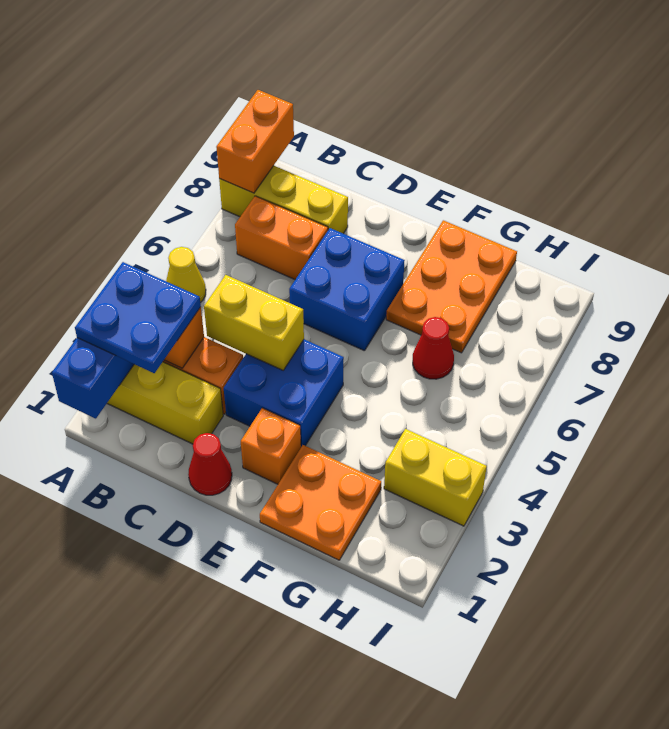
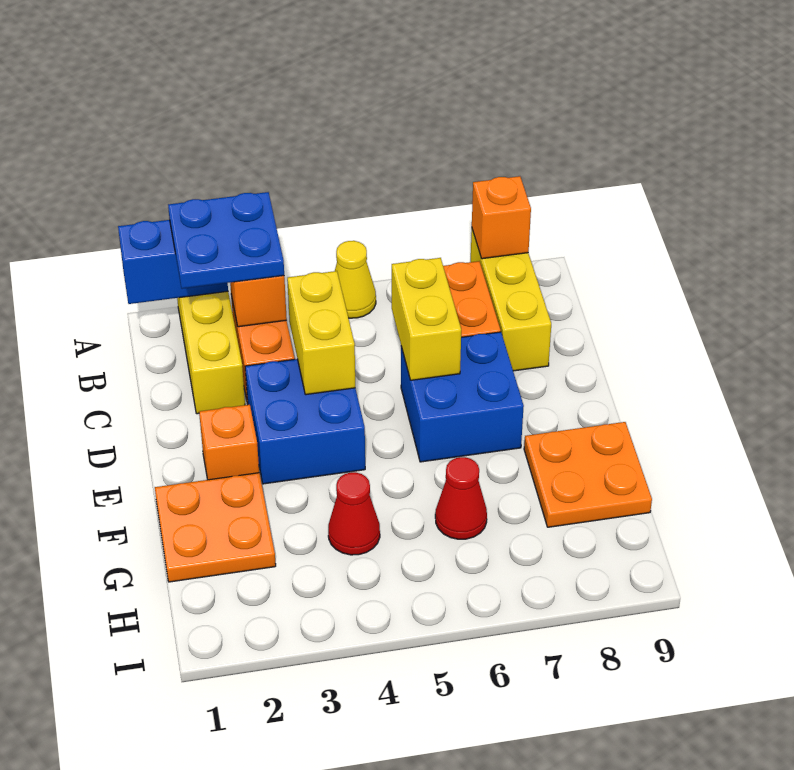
orange brick A8:A9 level 2 -> orange brick A8 level 2
red cone D1 level 1 -> red cone G4 level 1
orange plate F7:G9 level 1 -> orange plate F8:G9 level 1
yellow brick H3:I3 level 1 -> yellow brick C6:D6 level 2

